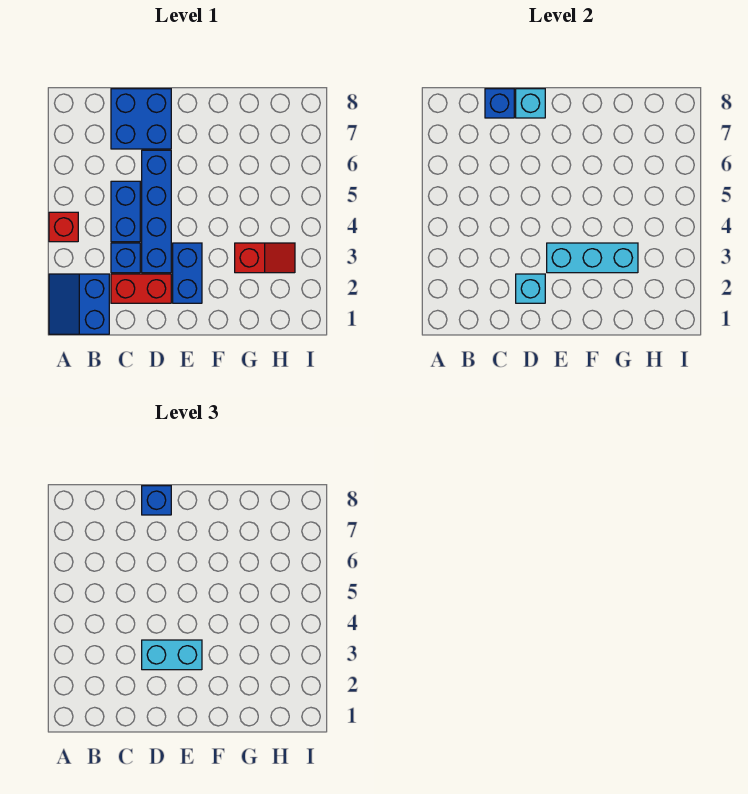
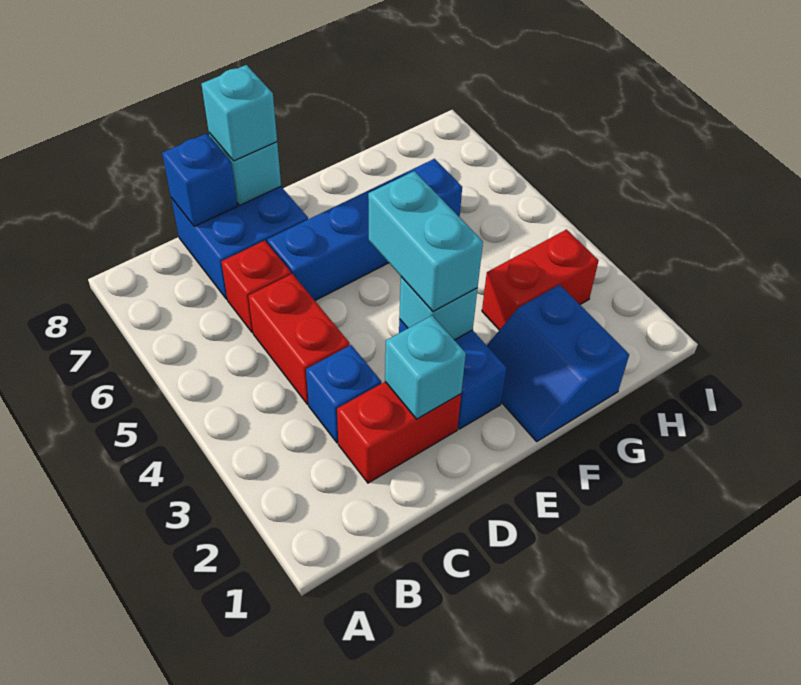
blue slope A1:B2 level 1 top B -> blue slope F1:G2 level 1 top G
red brick A4 level 1 -> red brick C6 level 1
blue brick C4:C5 level 1 -> red brick C4:C5 level 1
blue brick D3:D6 level 1 -> blue brick D6:G6 level 1
cyan brick D3:E3 level 3 -> cyan brick E3:E4 level 3
blue brick D8 level 3 -> cyan brick D8 level 3
cyan brick E3:G3 level 2 -> cyan brick E3 level 2
red slope G3:H3 level 1 top G -> red brick G3:H3 level 1

